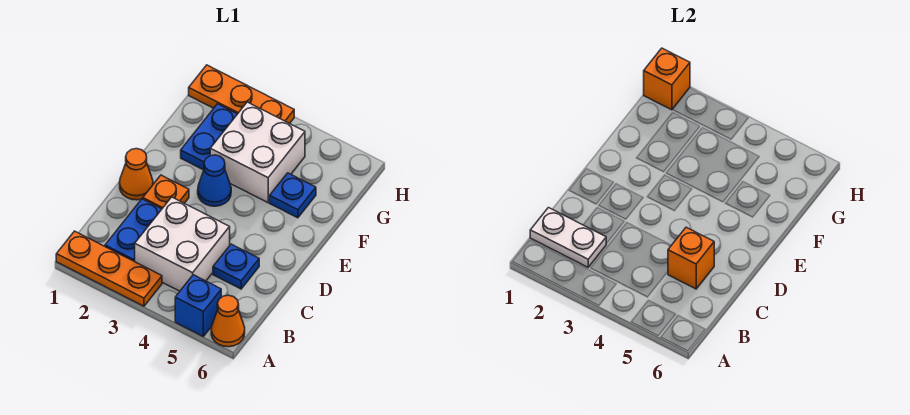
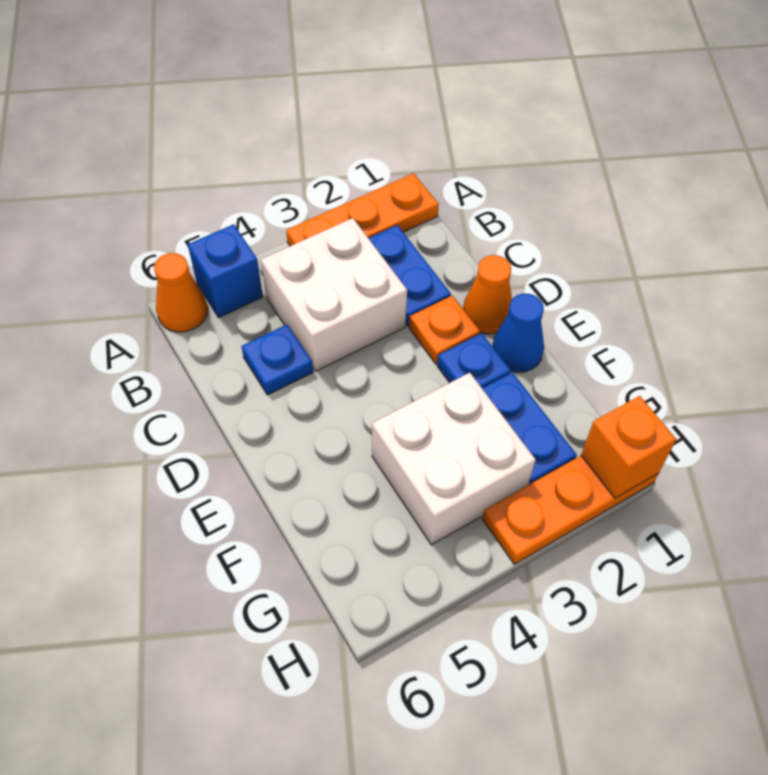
white plate B1:B2 level 2 -> none
orange brick C5 level 2 -> none
blue cone E3 level 1 -> blue cone E1 level 1
blue plate F5 level 1 -> blue plate E2 level 1

